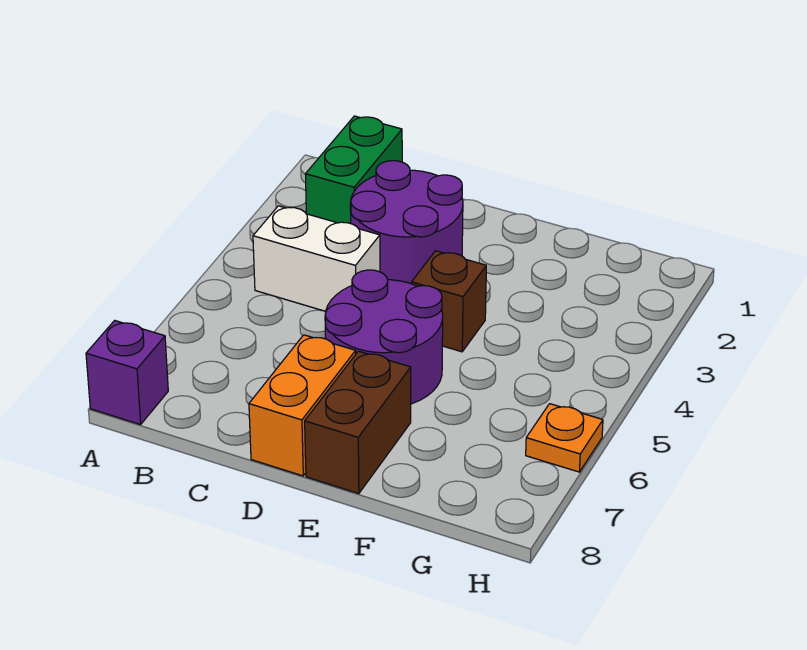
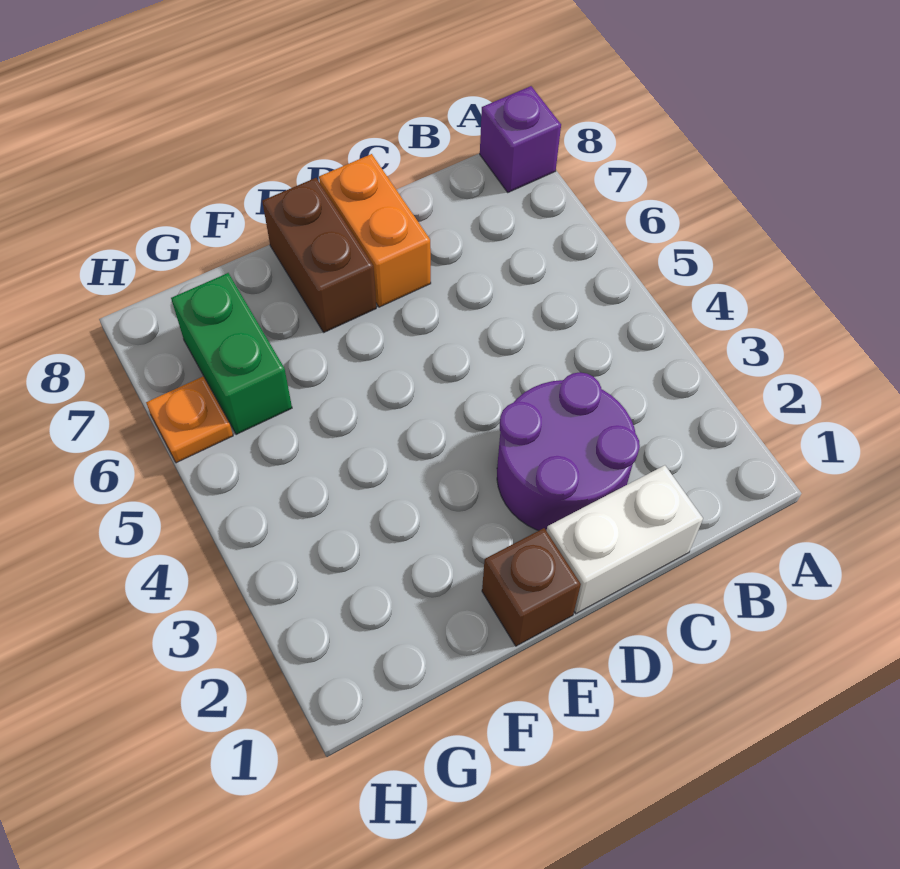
green brick B1:B2 level 1 -> green brick G6:G7 level 1
white brick B4:C4 level 1 -> white brick C1:D1 level 1
purple round brick D5:E6 level 1 -> none
brown brick E4 level 1 -> brown brick E1 level 1

